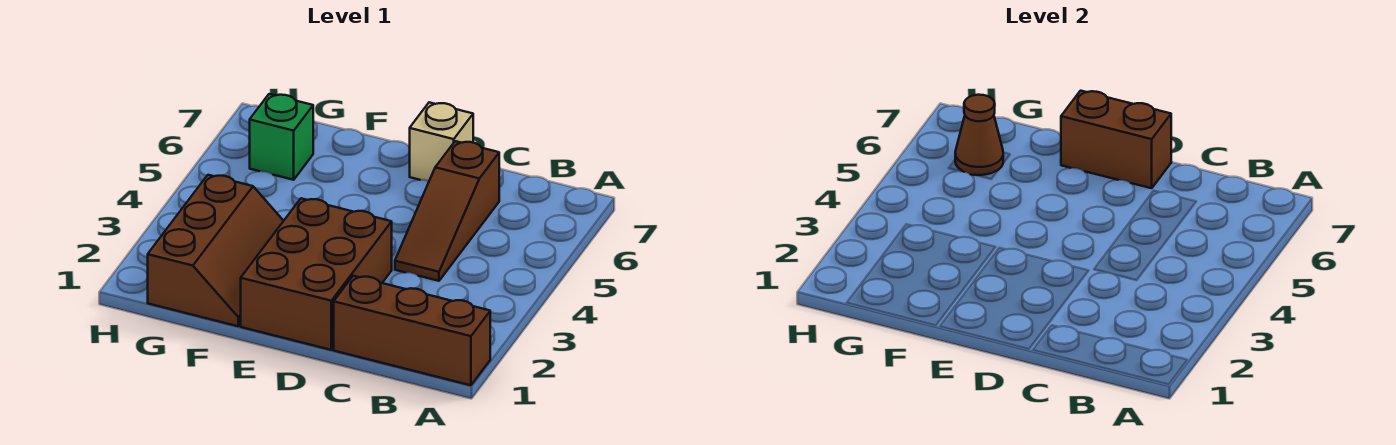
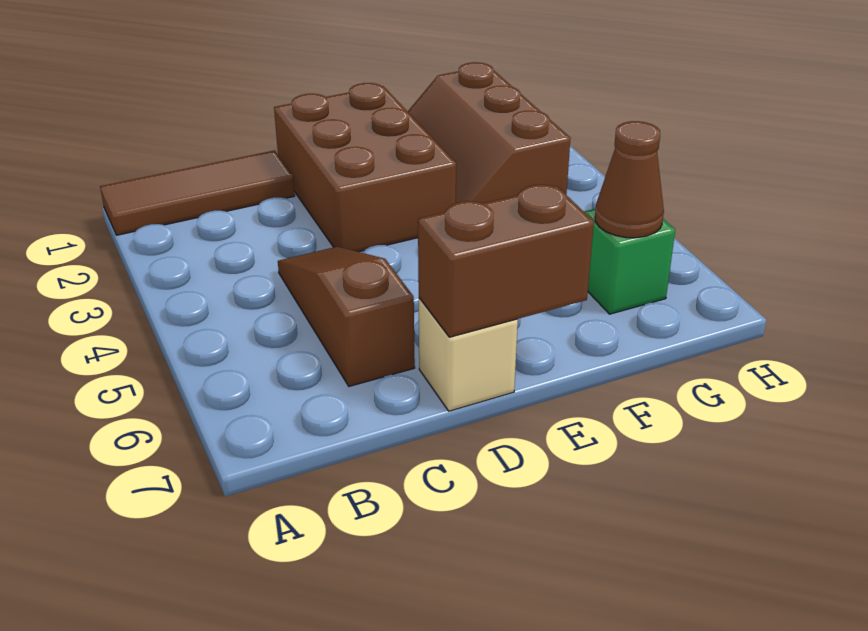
brown brick A1:C1 level 1 -> brown tile A1:C1 level 1

